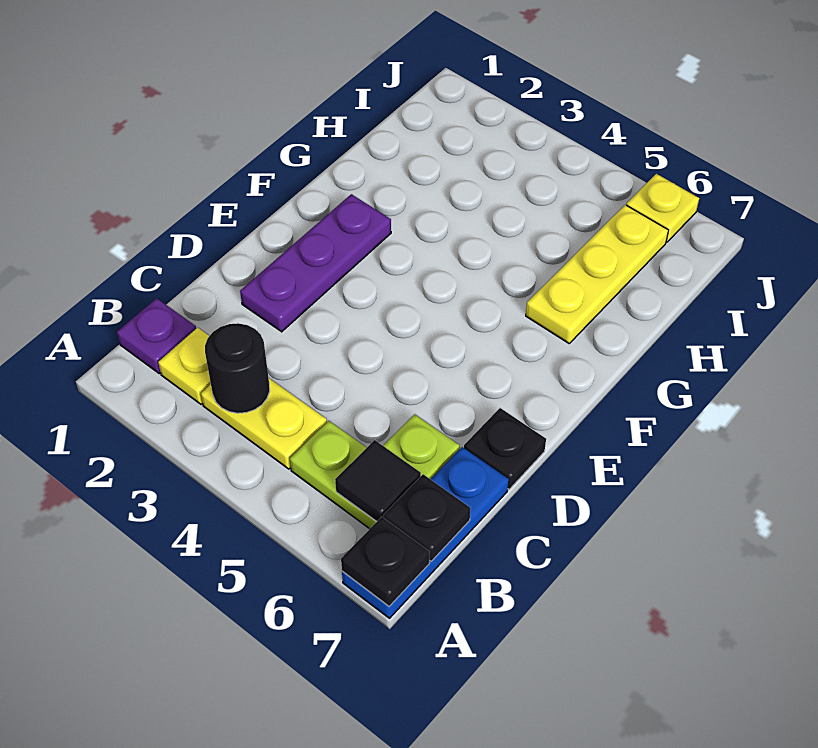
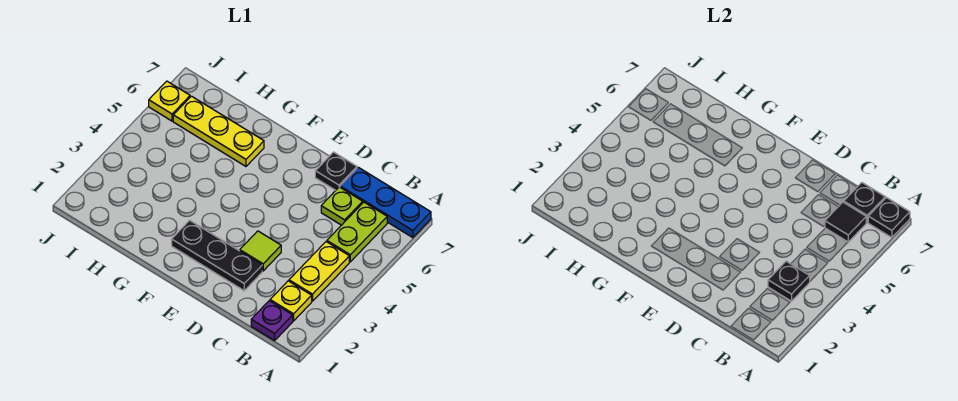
black round brick B3 level 2 -> black plate B3 level 2
purple plate D2:F2 level 1 -> black plate D2:F2 level 1
none -> lime tile D3 level 1

